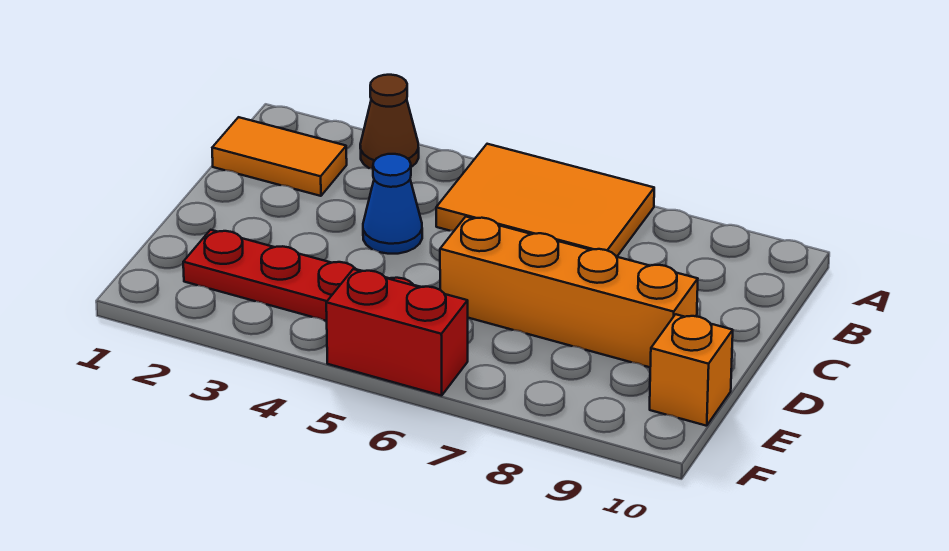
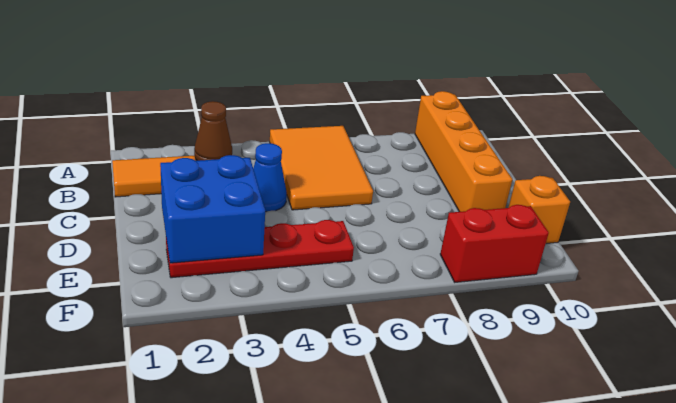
orange tile A5:B7 level 1 -> orange tile A5:C6 level 1
none -> blue brick D2:E3 level 2
orange brick D6:D9 level 1 -> orange brick A9:D9 level 1
red brick F5:F6 level 1 -> red brick F8:F9 level 1

